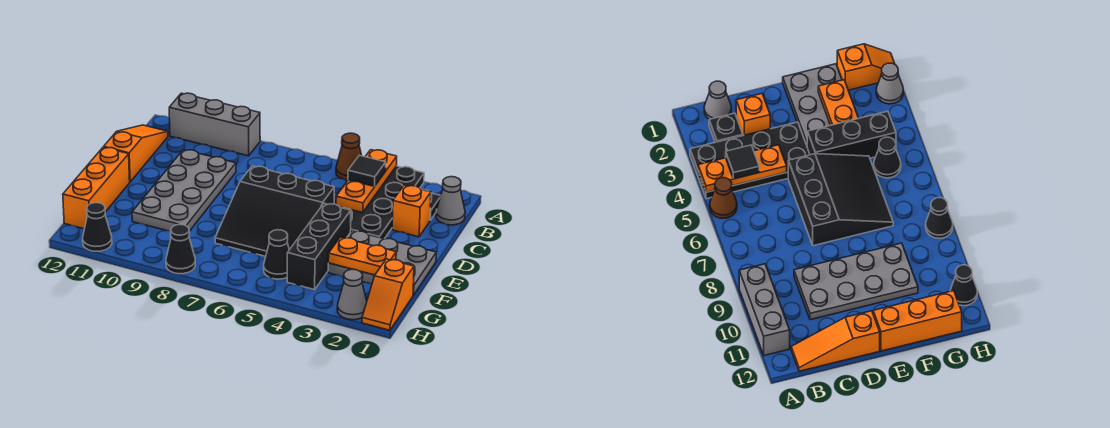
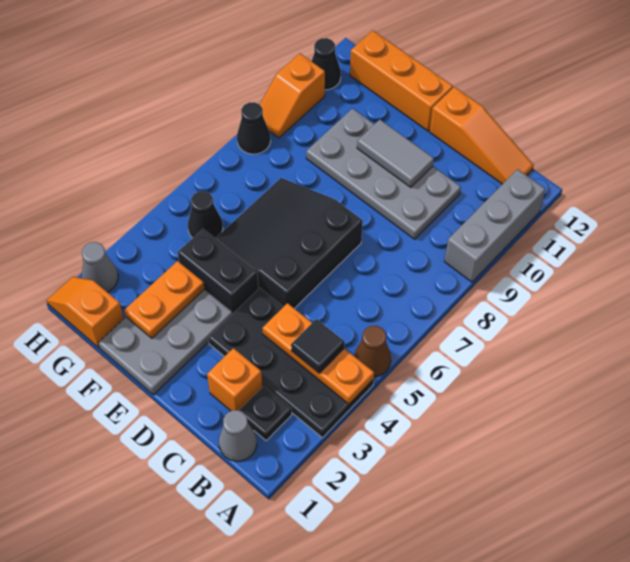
none -> grey tile D10:E10 level 2
black brick E4:G4 level 1 -> black brick E4:F4 level 1
none -> orange slope H9:H10 level 1 top 10

